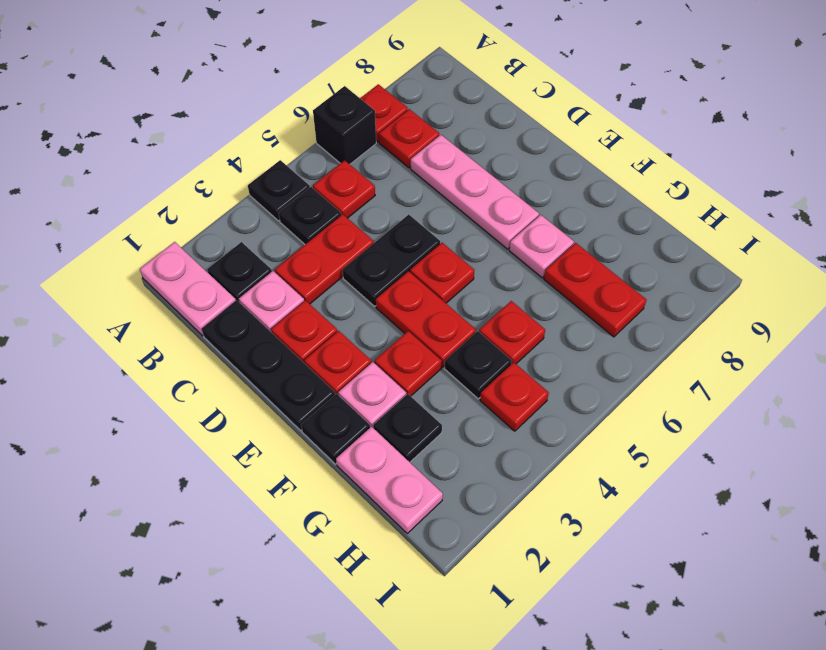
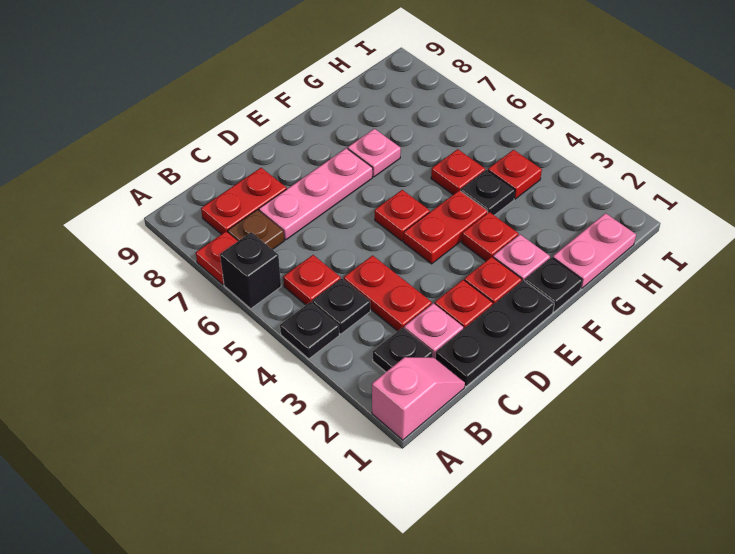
pink plate A1:B1 level 1 -> pink slope A1:B1 level 1 top A
red plate B7 level 1 -> brown plate B7 level 1
black plate D4:D5 level 1 -> none
black plate G2 level 1 -> none
red plate G7:H7 level 1 -> red plate B8:C8 level 1

